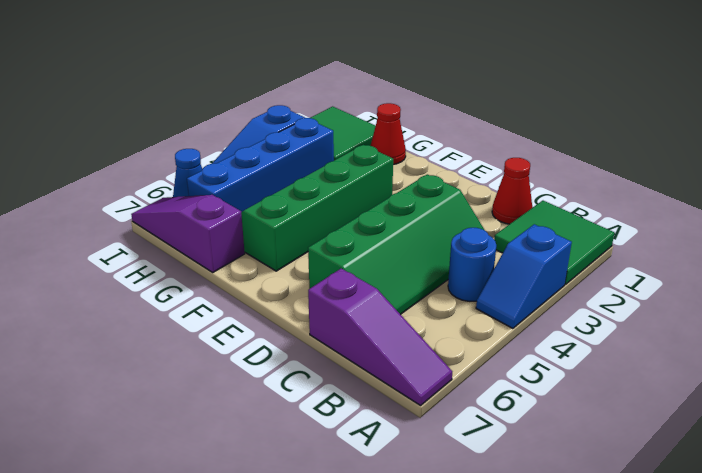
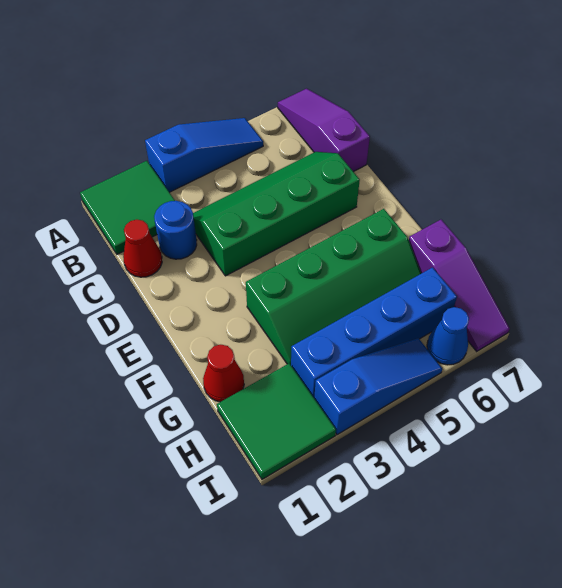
blue slope A3:A4 level 1 top 3 -> blue slope A3:A5 level 1 top 3
blue round brick B4 level 1 -> blue round brick C2 level 1

